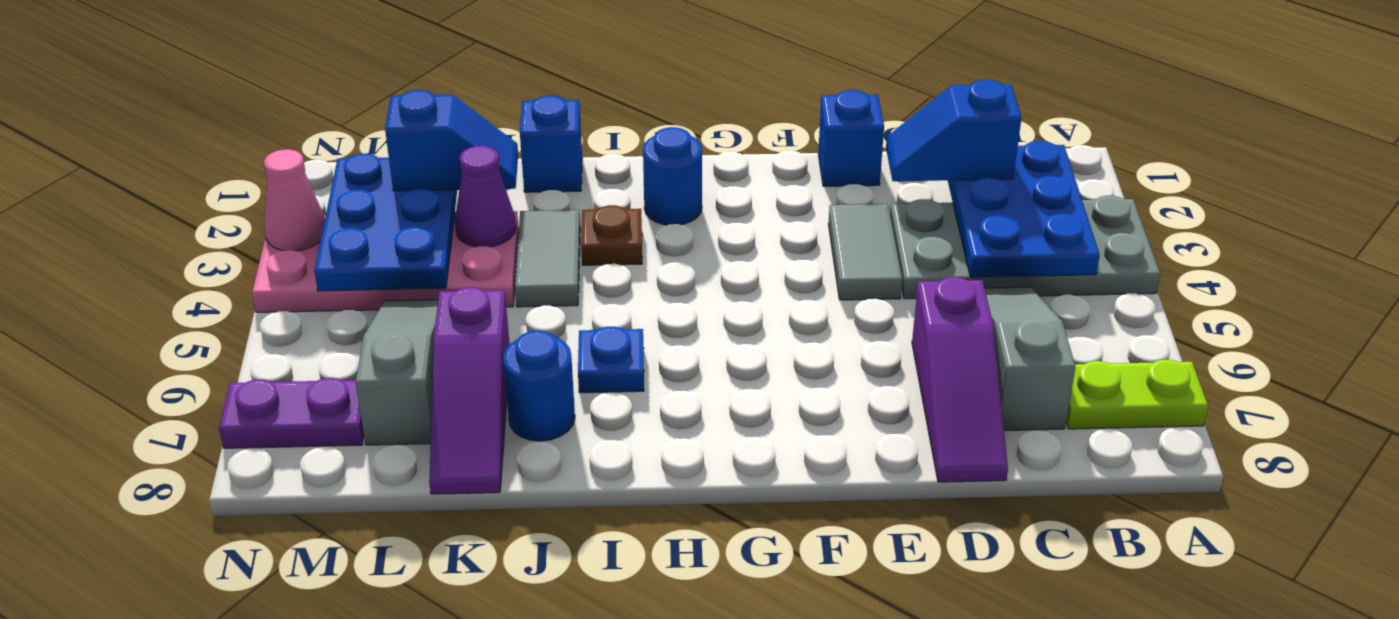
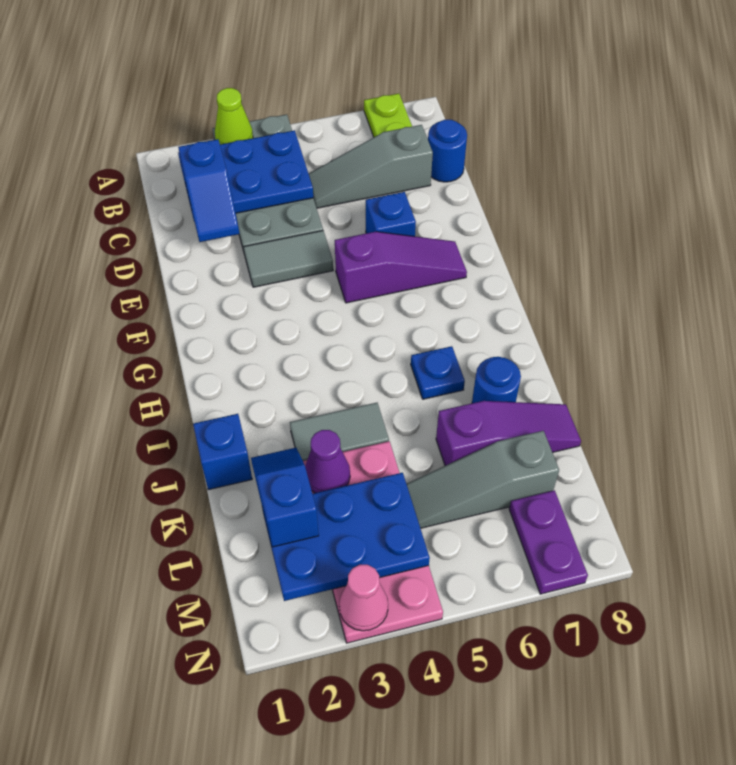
none -> lime cone A3 level 2
purple slope D6:D8 level 1 top 6 -> purple slope F5:F7 level 1 top 5
blue brick E1 level 1 -> blue brick E6 level 1
blue round brick H2 level 1 -> blue round brick C8 level 1
brown plate I3 level 1 -> none

